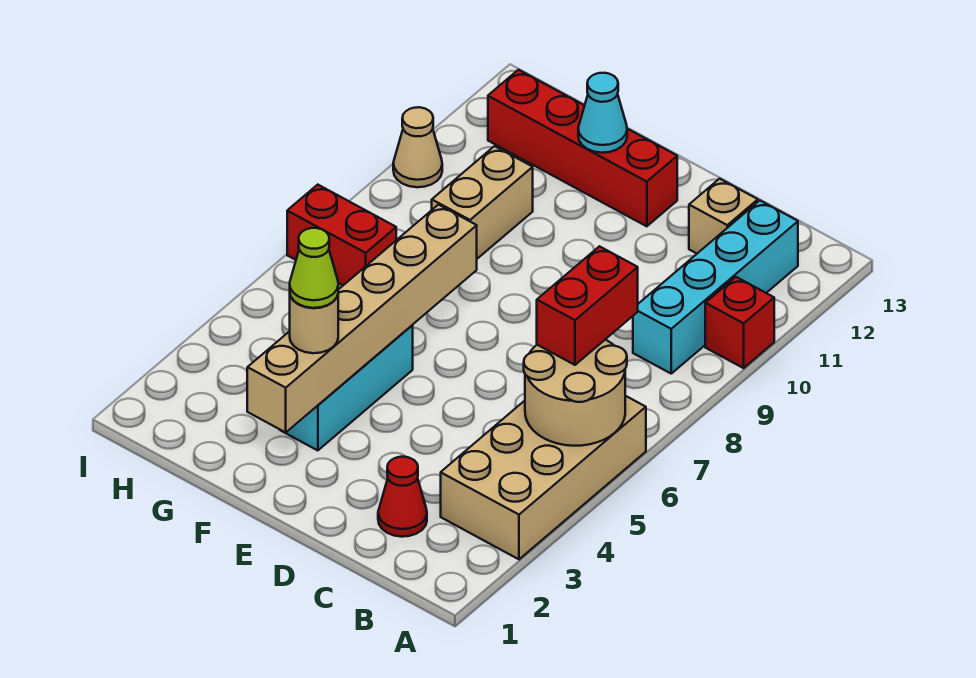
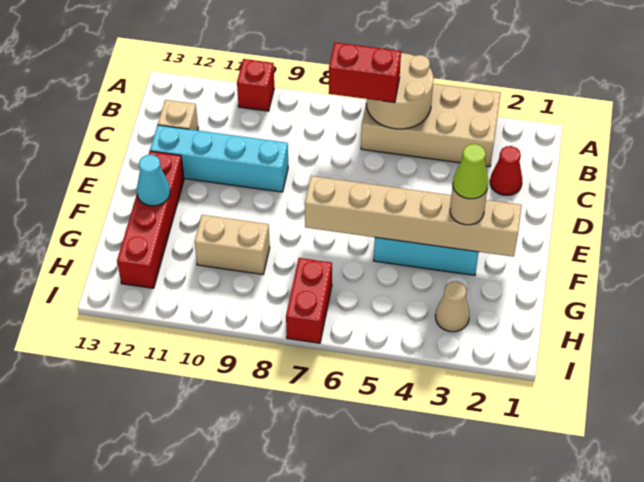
cyan brick B9:B12 level 1 -> cyan brick D9:D12 level 1
tan cone I10 level 1 -> tan cone H3 level 1

